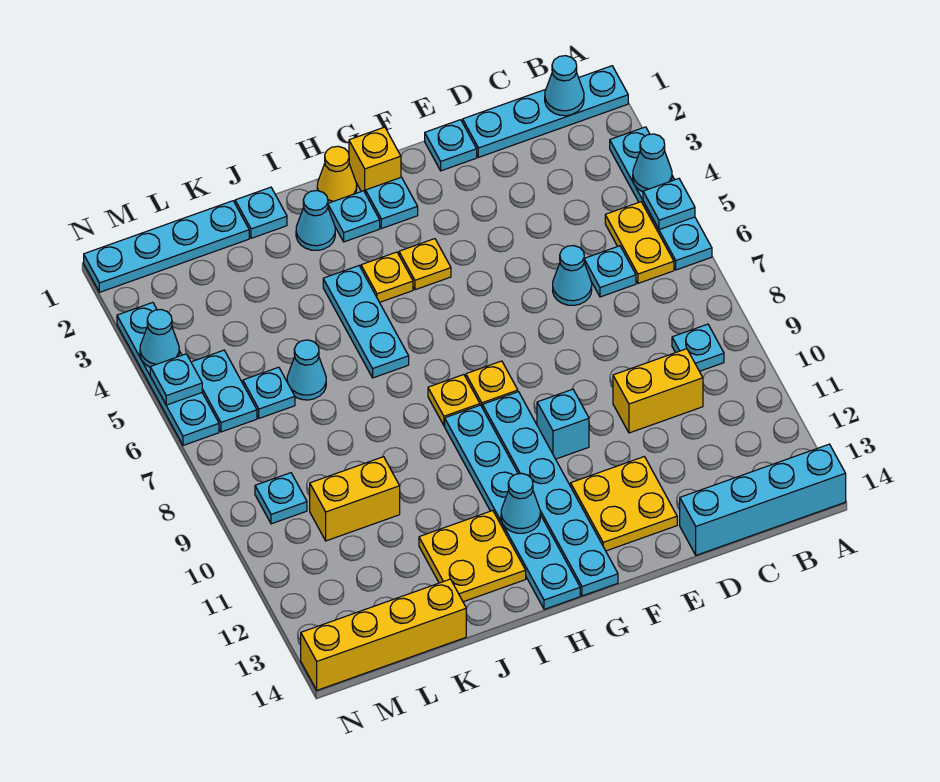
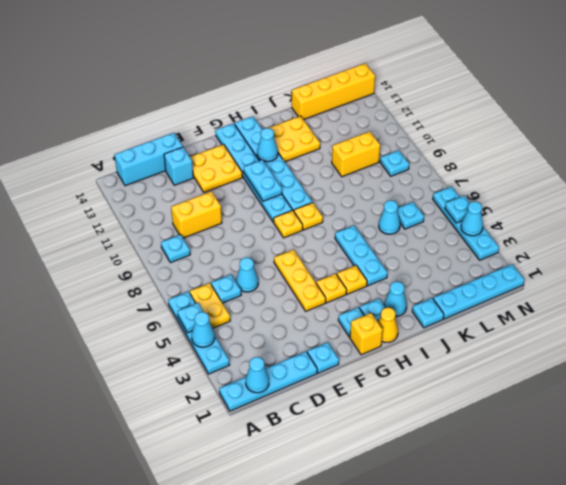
cyan brick A14:D14 level 1 -> cyan brick B14:D14 level 1
none -> yellow plate F4:F6 level 1
cyan brick F10 level 1 -> cyan brick D13 level 1
cyan plate M5:M6 level 1 -> cyan plate G10:G11 level 2

